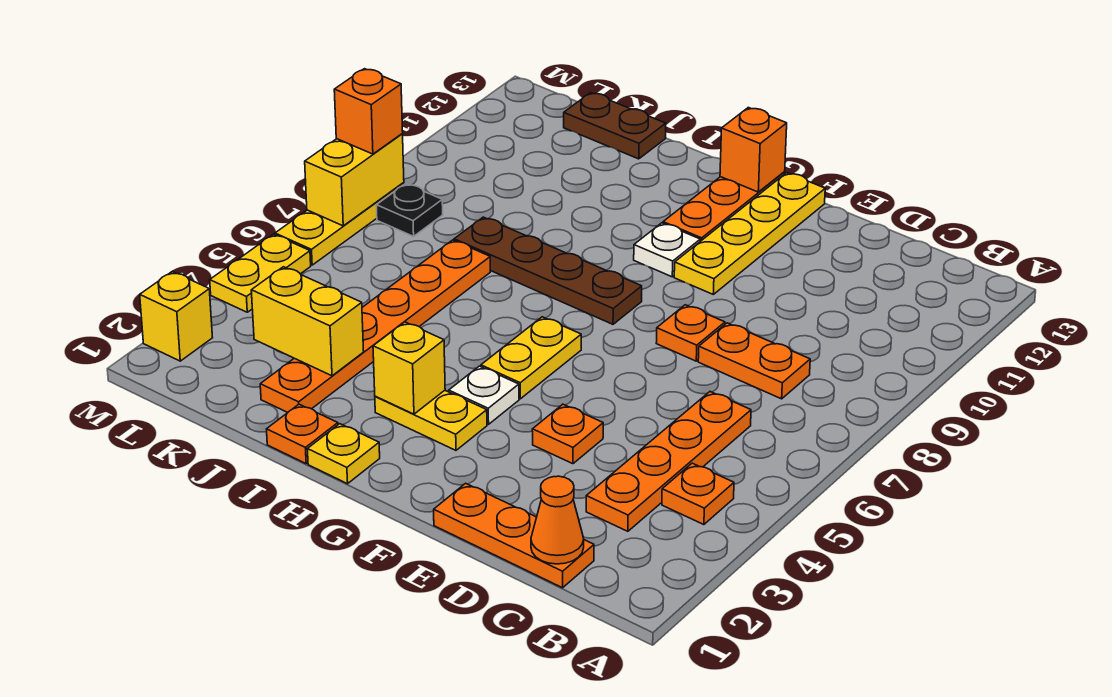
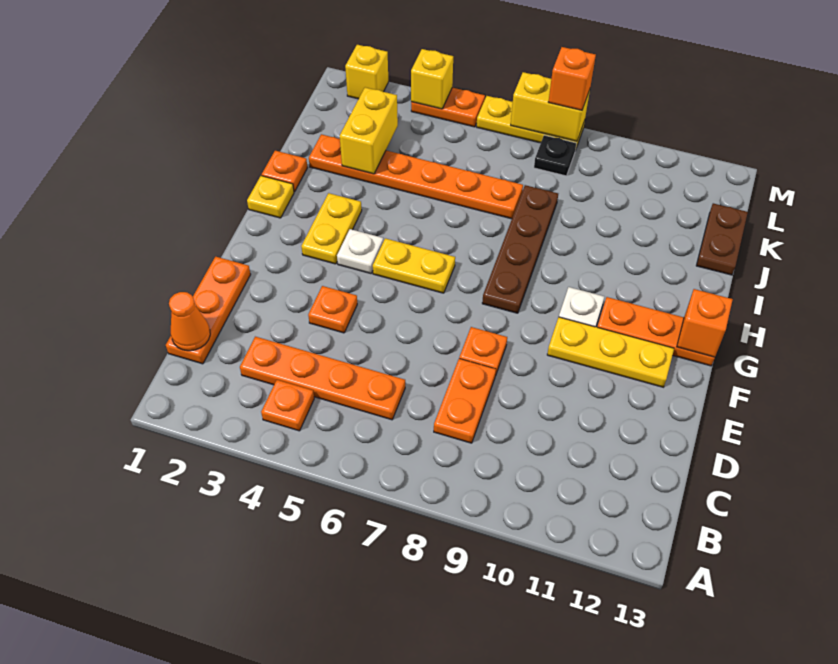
yellow plate F10:F13 level 1 -> yellow plate F10:F12 level 1
yellow brick H3 level 2 -> yellow brick M4 level 2
yellow plate M4:M5 level 1 -> orange plate M4:M5 level 1

